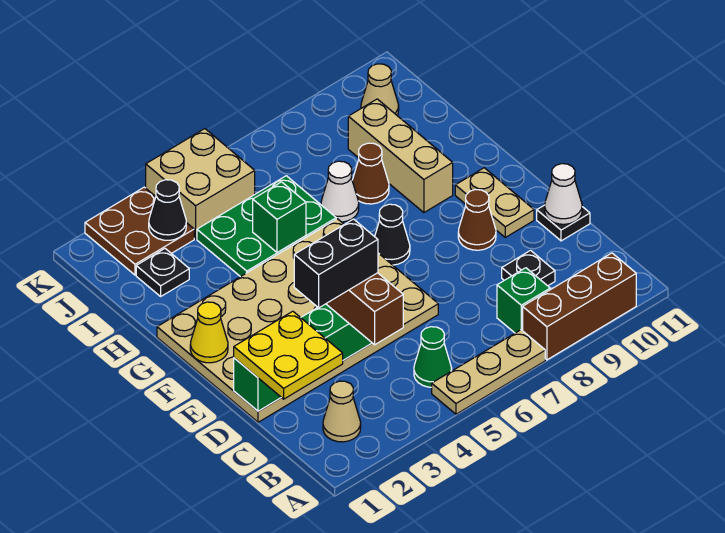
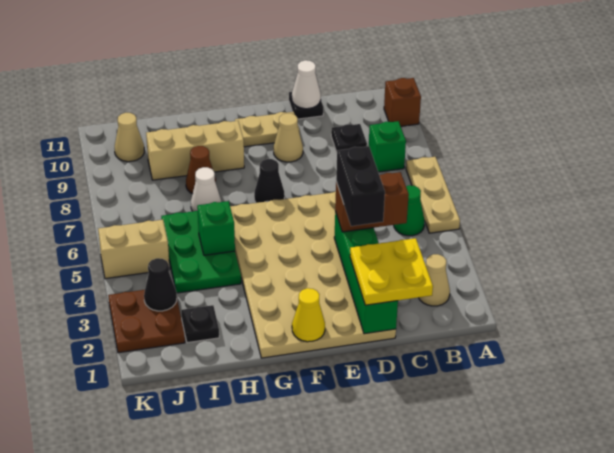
brown brick A8:A10 level 1 -> brown brick A10 level 1
brown cone E9 level 1 -> tan cone E9 level 1
tan brick J4:K5 level 1 -> tan brick J5:K5 level 1

